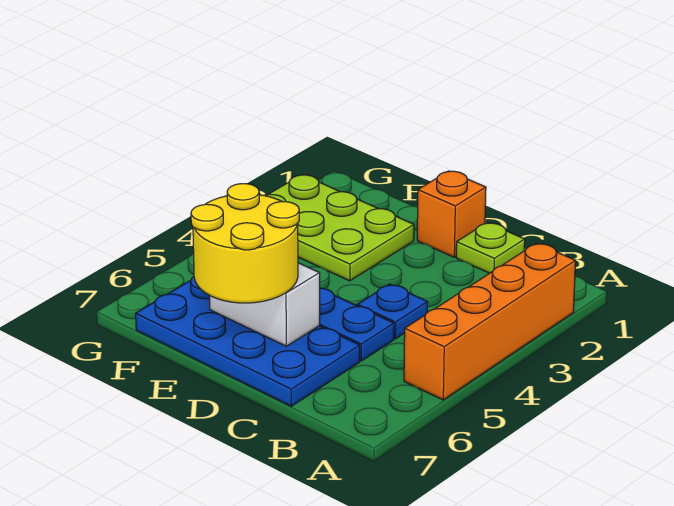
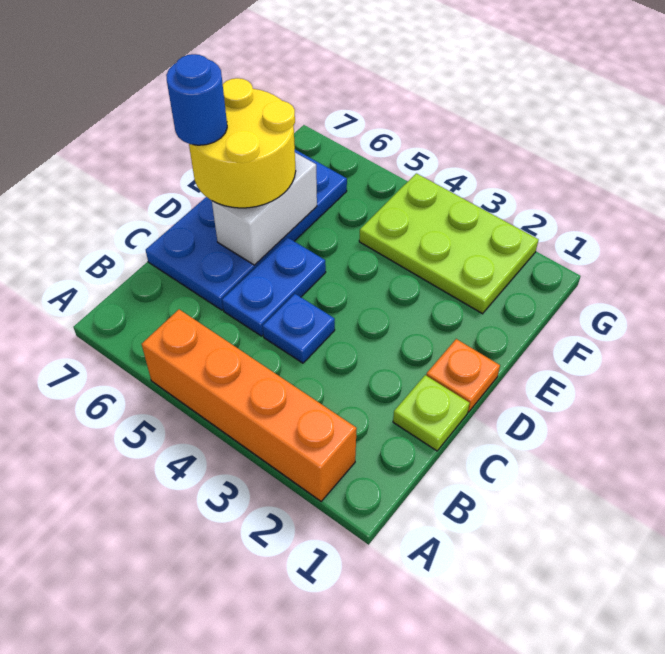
orange brick D1 level 1 -> orange plate D1 level 1
none -> blue round brick D7 level 4
lime plate E2:G3 level 1 -> lime plate F2:G4 level 1

